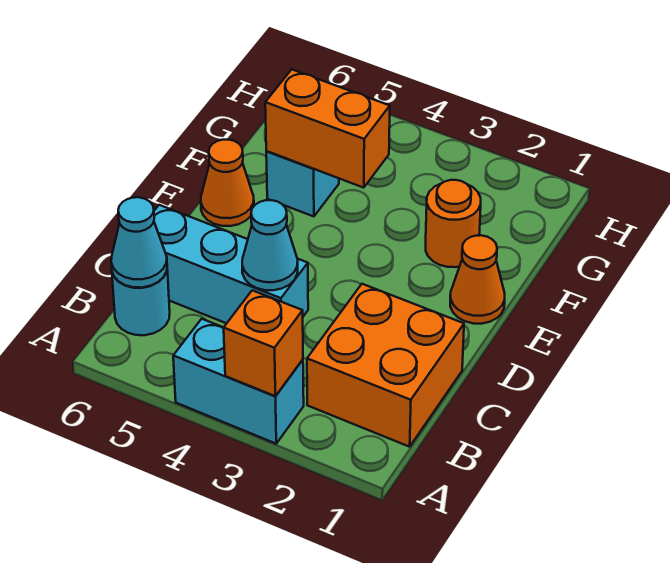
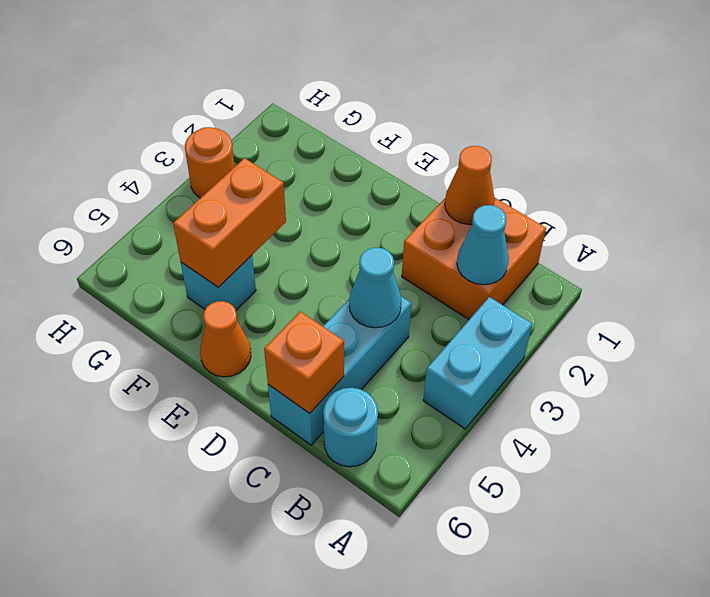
orange brick A3 level 2 -> orange brick C6 level 2
cyan cone B6 level 2 -> cyan cone B2 level 2
orange cone E1 level 1 -> orange cone C1 level 2
orange round brick F2 level 1 -> orange round brick H3 level 1

